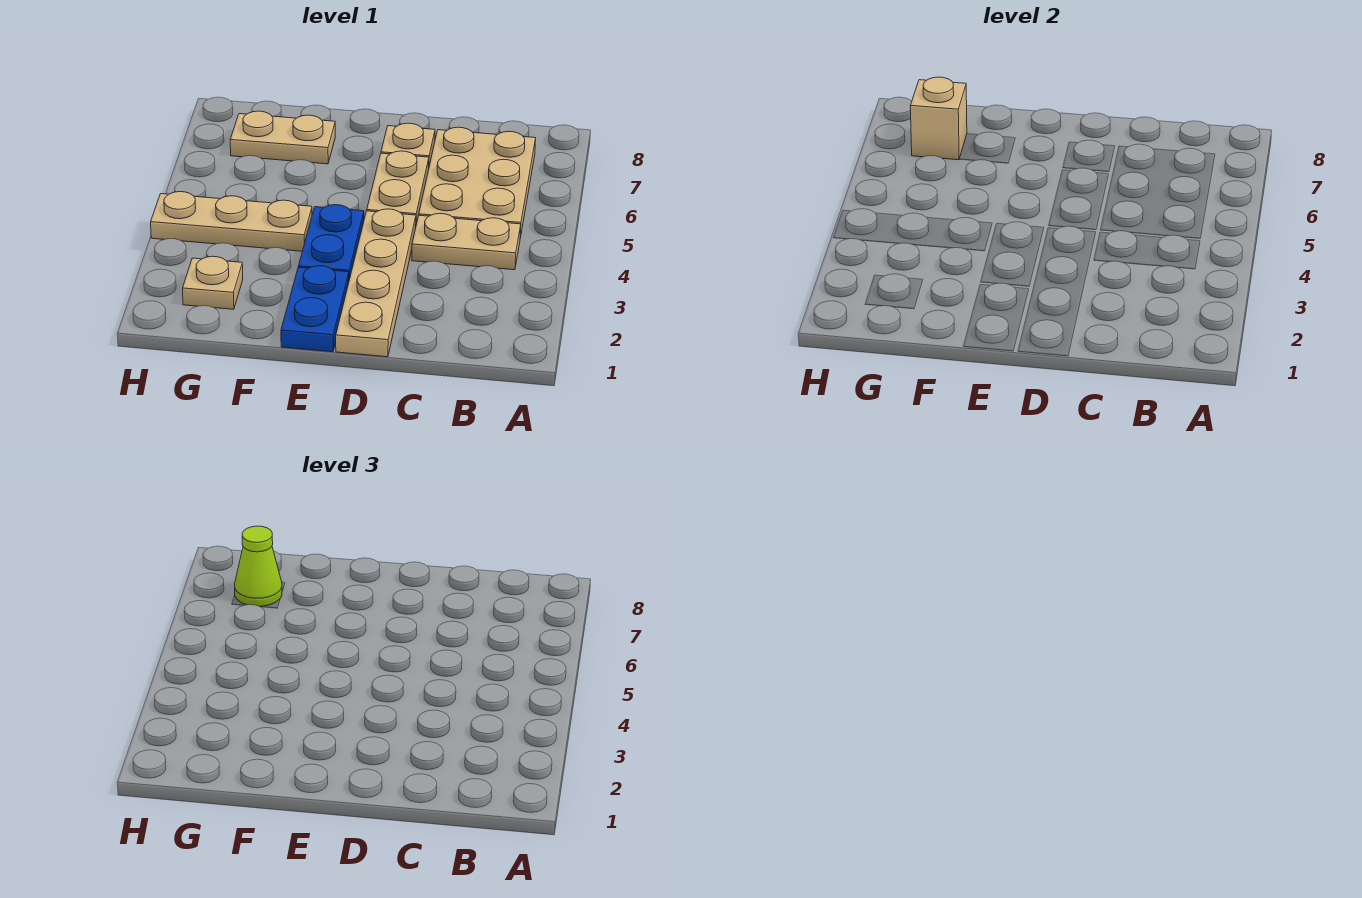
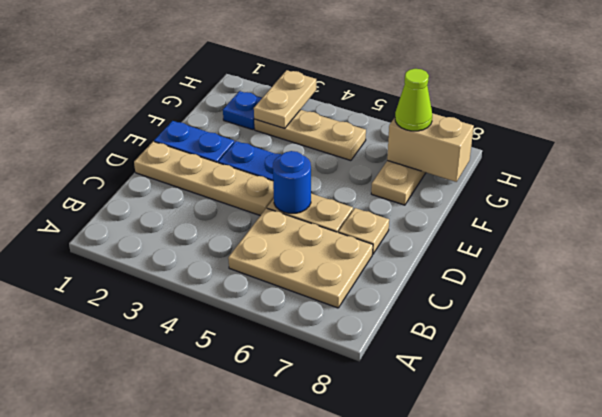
tan plate B4:C4 level 1 -> tan plate G3:H3 level 2
none -> blue round brick D5 level 2
tan plate F4:H4 level 1 -> tan plate G3:G5 level 1
tan plate G2 level 1 -> blue plate G2 level 1
tan brick G7 level 2 -> tan brick G7:G8 level 2

